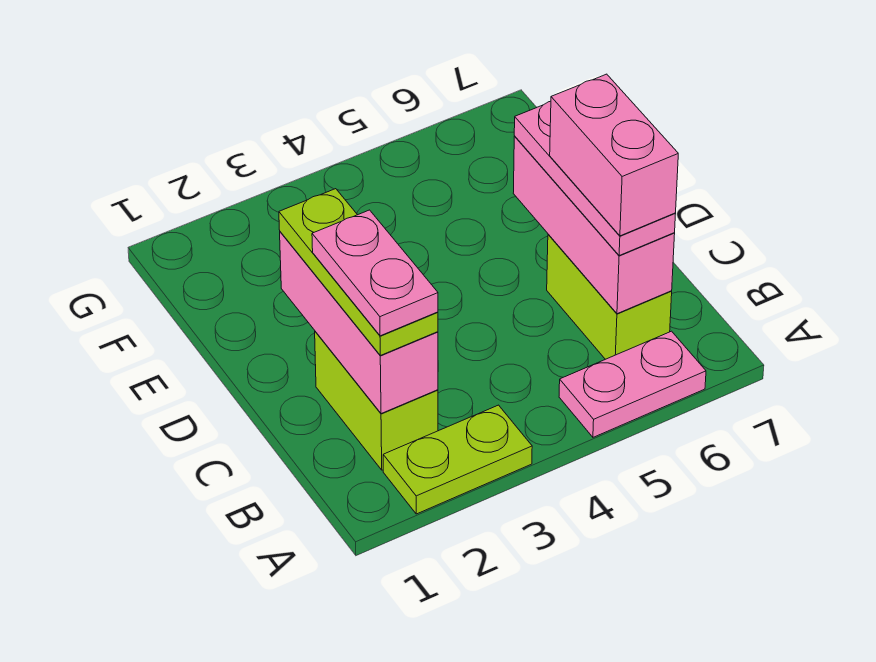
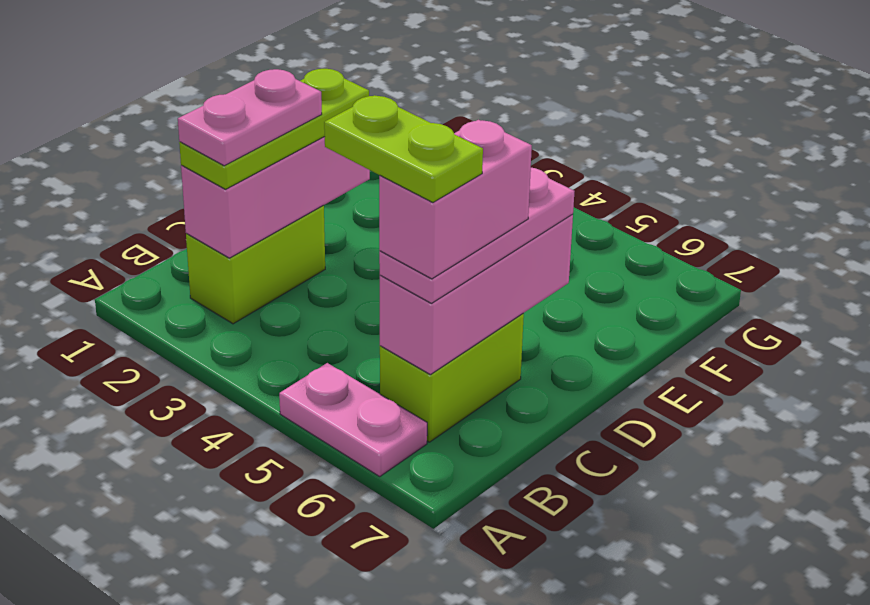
lime plate A2:A3 level 1 -> lime plate B5:B6 level 5

